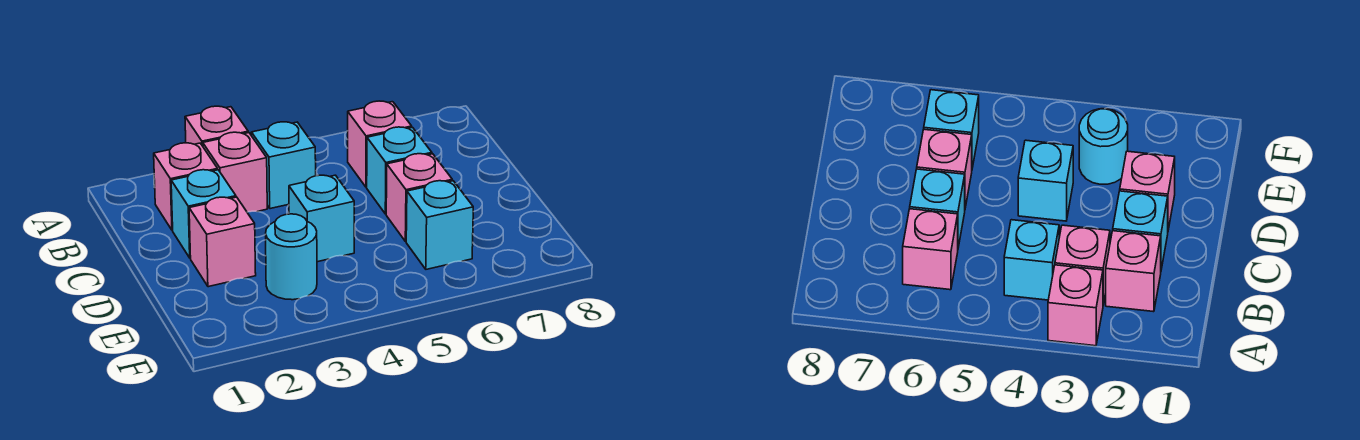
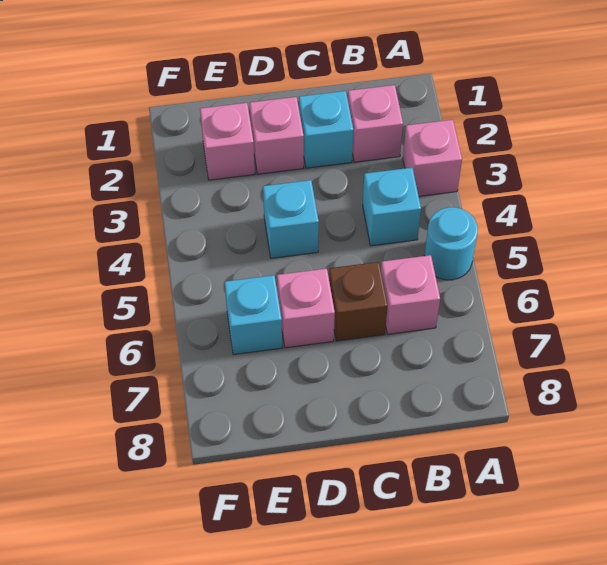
pink brick B3 level 1 -> pink brick E2 level 1
cyan brick C6 level 1 -> brown brick C6 level 1
cyan round brick E3 level 1 -> cyan round brick A5 level 1

